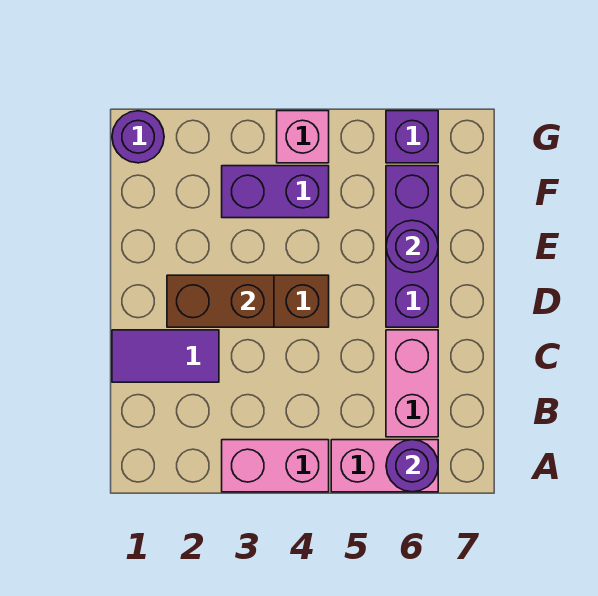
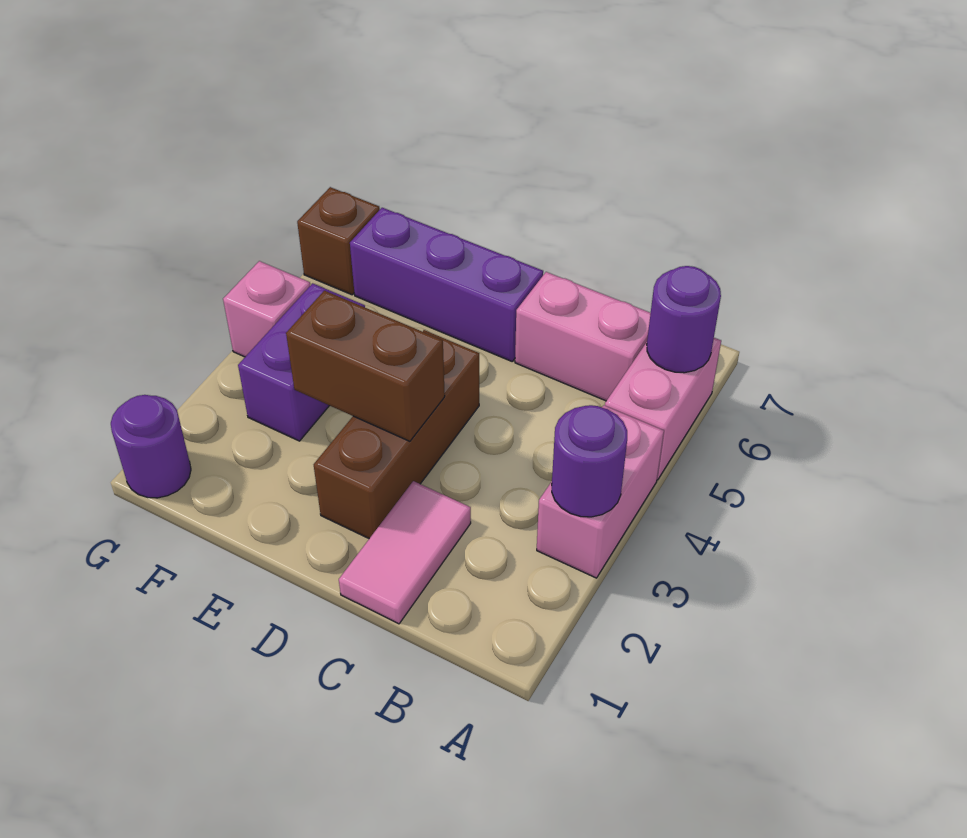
purple tile C1:C2 level 1 -> pink tile C1:C2 level 1
brown brick D2:D3 level 2 -> brown brick D3:E3 level 2
purple round brick E6 level 2 -> purple round brick A3 level 2
purple brick G6 level 1 -> brown brick G6 level 1

